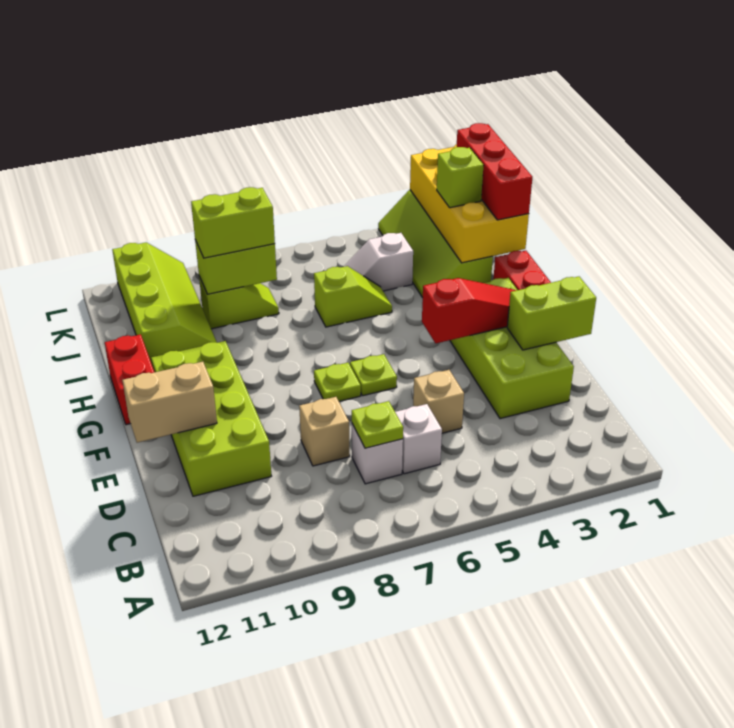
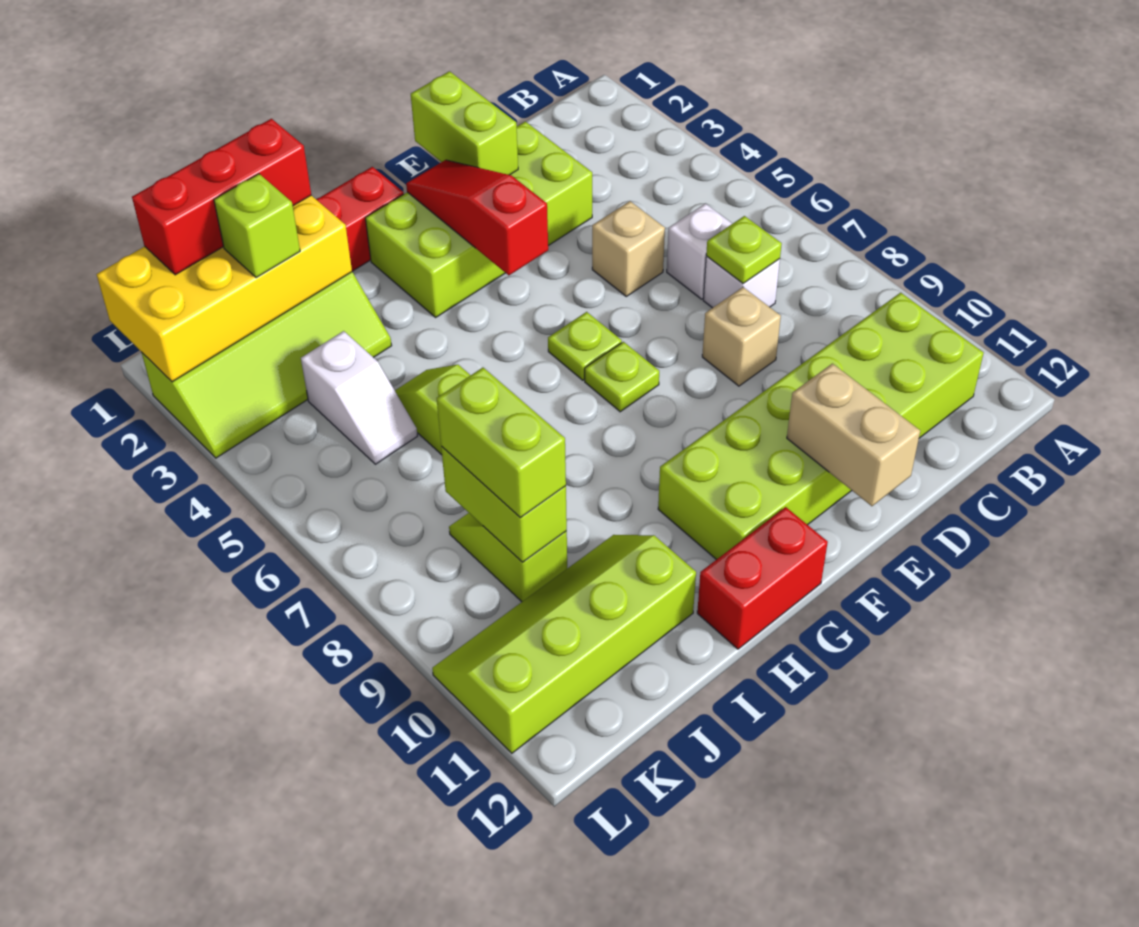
lime brick D10:G11 level 1 -> lime brick B10:G11 level 1

